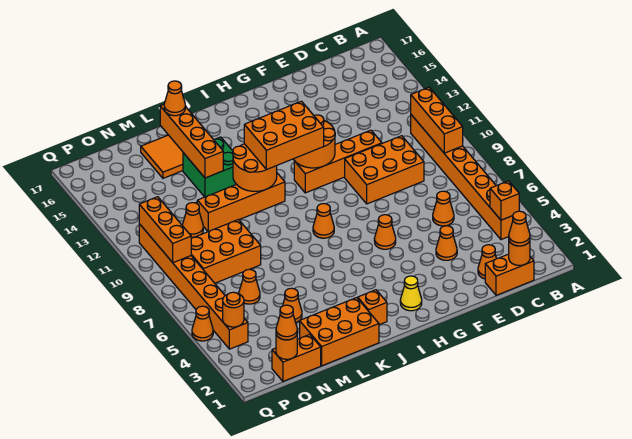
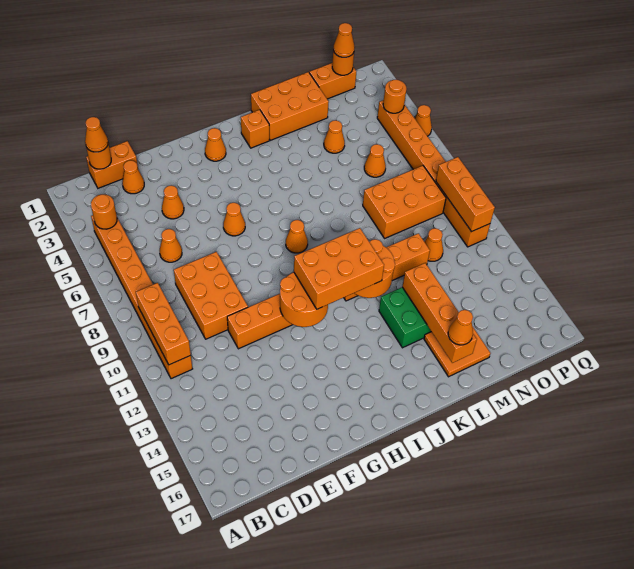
orange brick B4 level 2 -> orange round brick B4 level 2
orange brick D9:F10 level 1 -> orange brick D8:E10 level 1
yellow cone H2 level 1 -> orange cone H2 level 1

